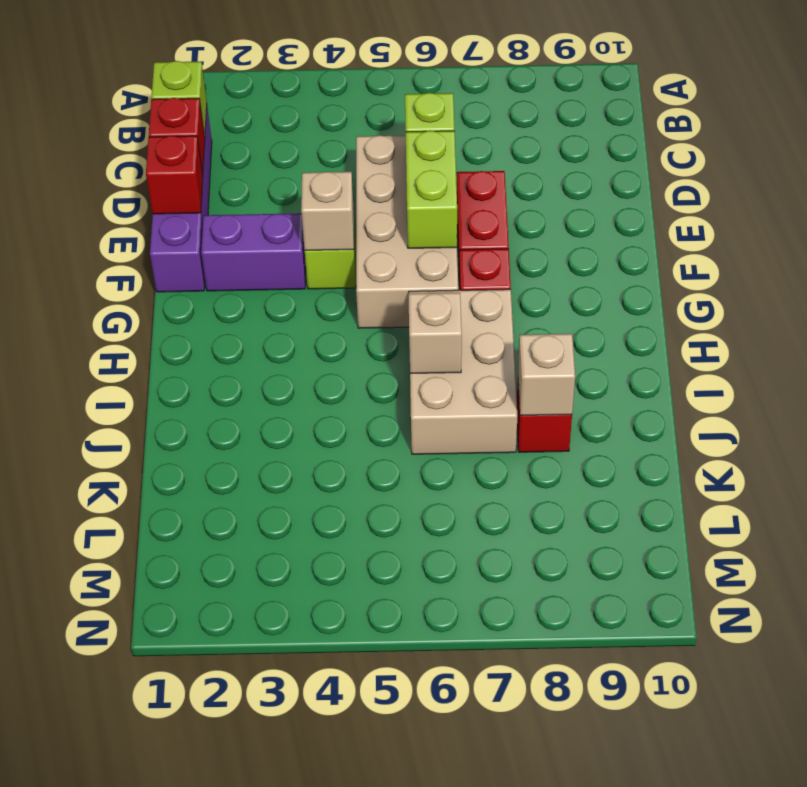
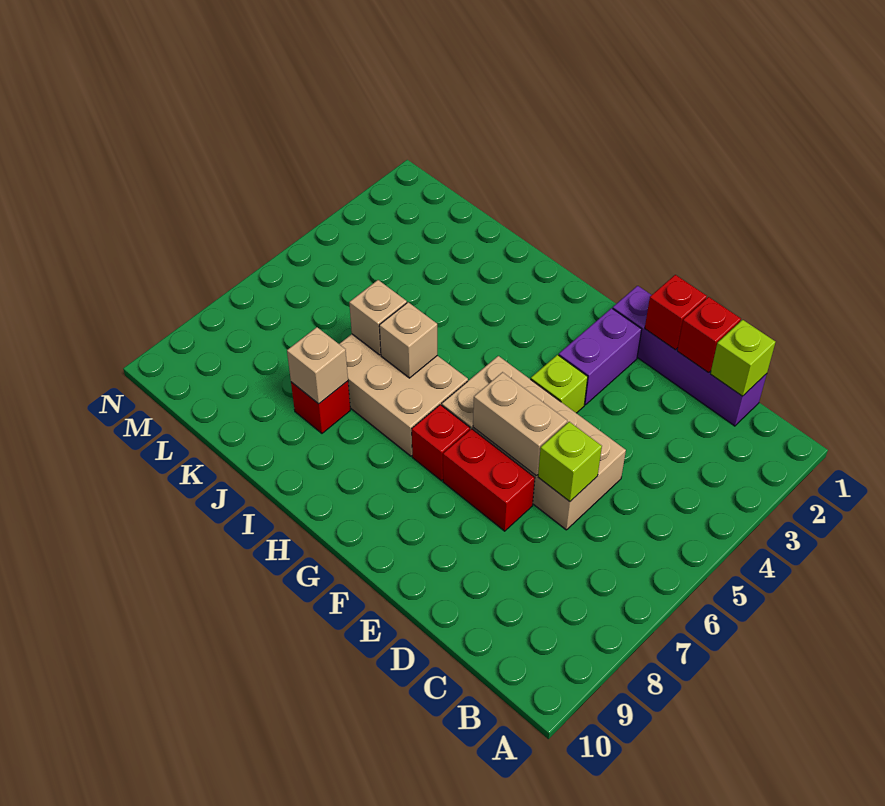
lime brick E6:F6 level 2 -> tan brick E6:F6 level 2
tan brick F4 level 2 -> tan brick J6 level 2

